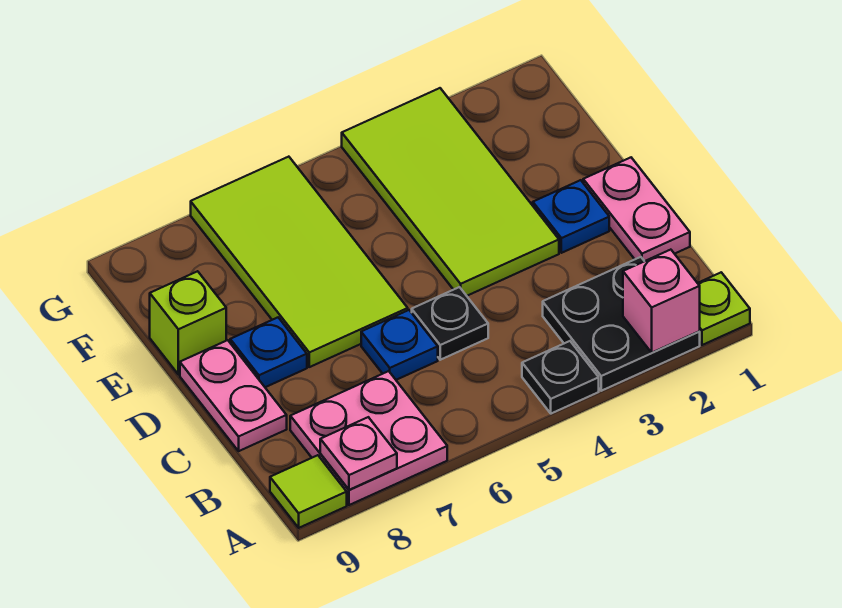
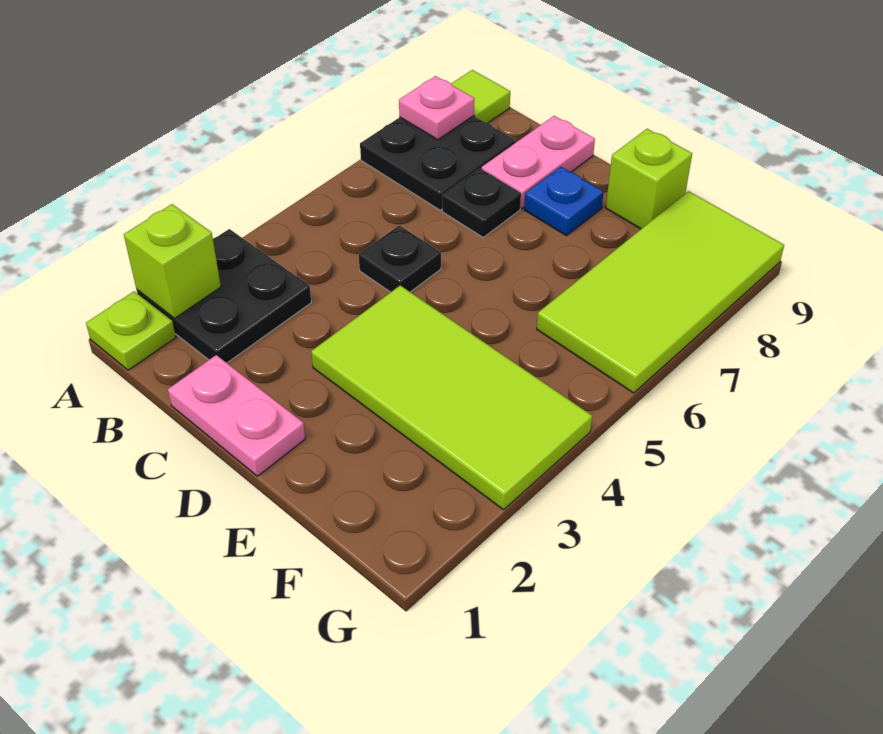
pink brick A2 level 2 -> lime brick A2 level 2
black plate A4 level 1 -> black plate C7 level 1
pink plate A7:B8 level 1 -> black plate A7:B8 level 1
blue plate C6 level 1 -> none
pink plate C9:D9 level 1 -> pink plate C8:C9 level 1
blue plate D2 level 1 -> none
lime tile D6:G7 level 1 -> lime tile F6:G9 level 1

